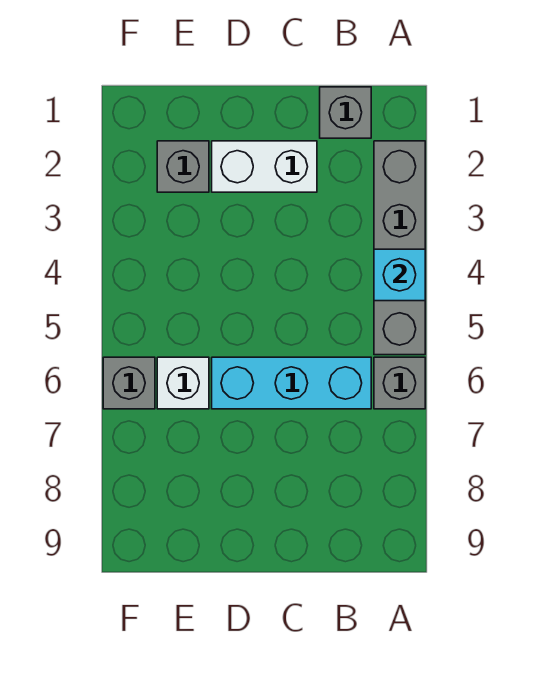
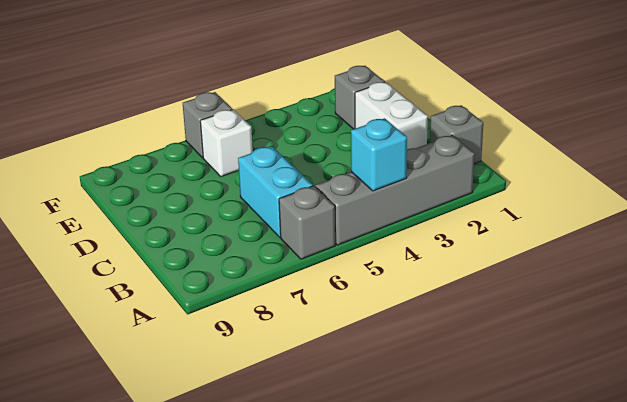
cyan brick B6:D6 level 1 -> cyan brick B6:C6 level 1

